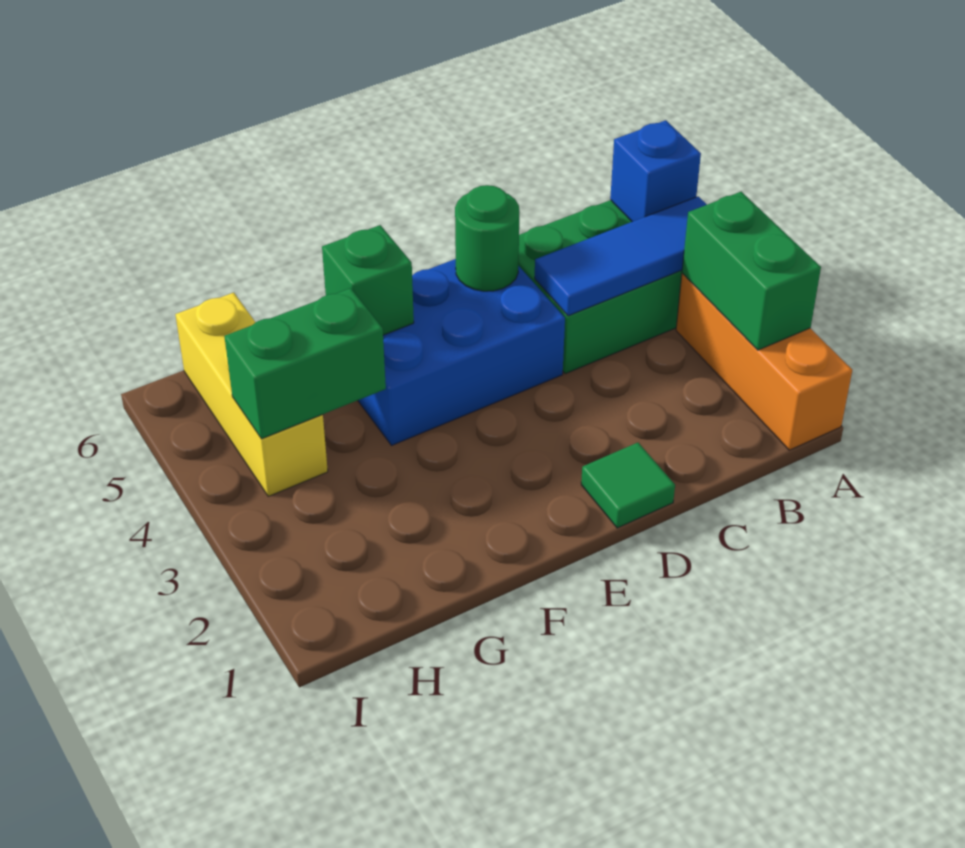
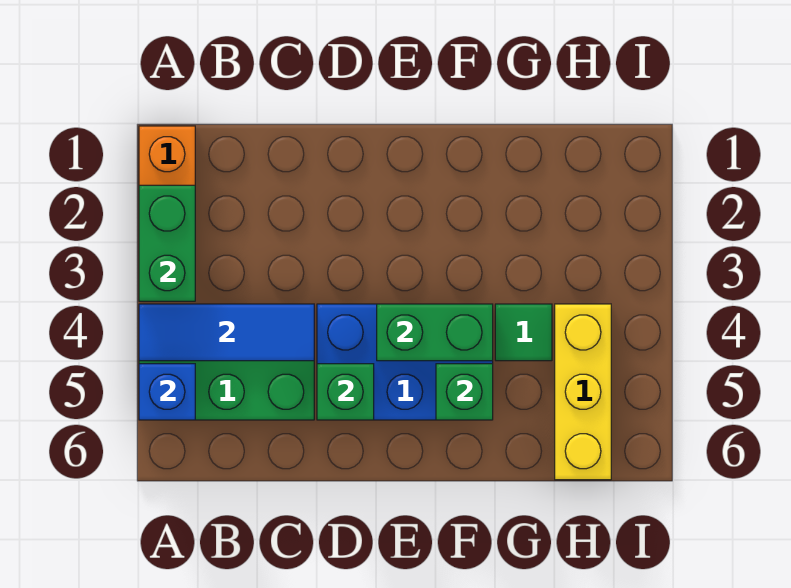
green tile D1 level 1 -> green tile G4 level 1
green round brick D5 level 2 -> green brick D5 level 2
green brick G4:H4 level 2 -> green brick E4:F4 level 2

